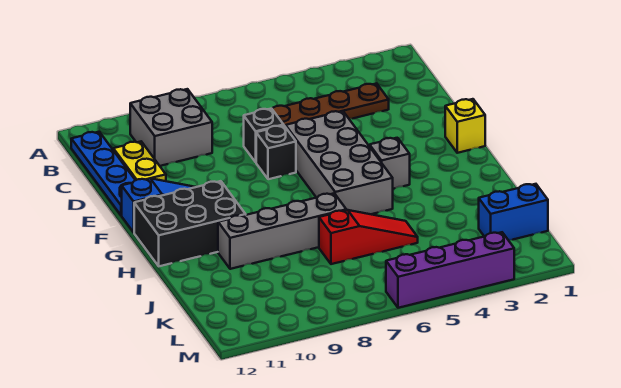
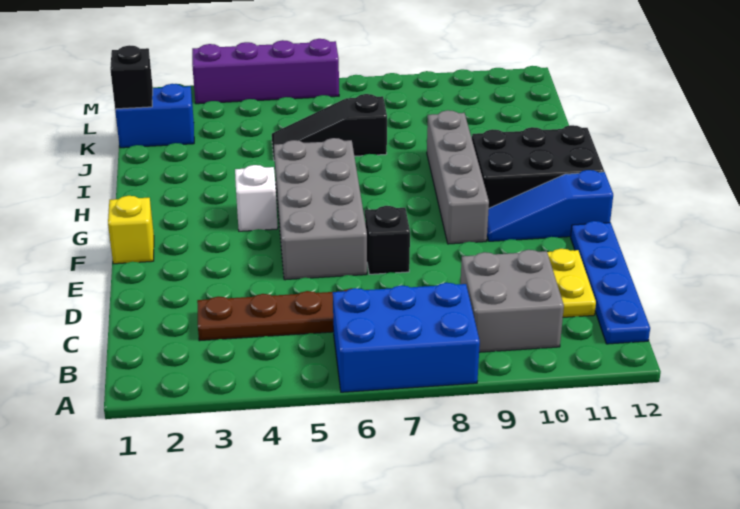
none -> blue brick A6:B8 level 1
black brick D7 level 1 -> black brick K1 level 2
grey brick G4 level 1 -> white brick G4 level 1
grey brick I7:I10 level 1 -> grey brick F9:I9 level 1
red slope J5:J7 level 1 top 7 -> black slope J5:J7 level 1 top 7

